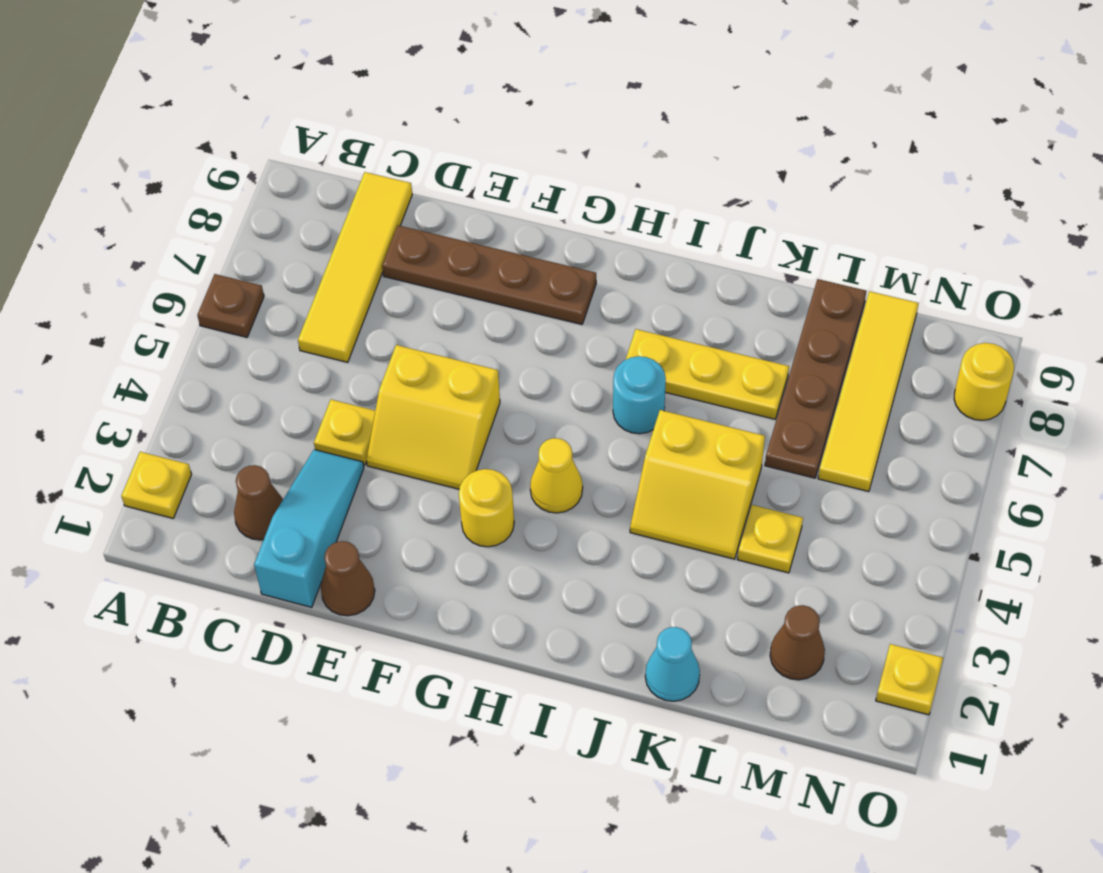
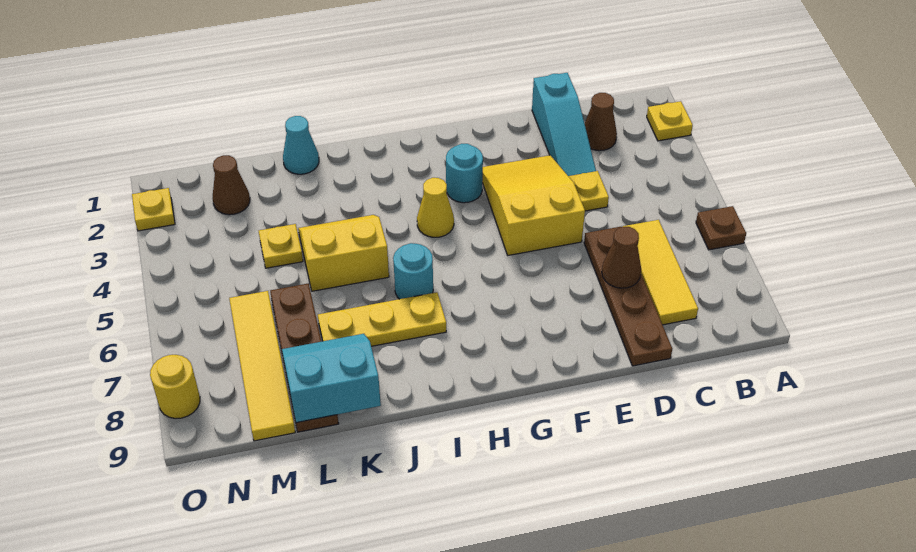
yellow tile C6:C9 level 1 -> yellow tile C6:C8 level 1
brown plate D8:G8 level 1 -> brown plate D6:D9 level 1
brown cone E1 level 1 -> brown cone D7 level 2
yellow slope E4:F5 level 1 top 5 -> yellow slope E3:F5 level 1 top 5
yellow round brick G3 level 1 -> cyan round brick G3 level 1
none -> cyan slope K8:L9 level 2 top 9

